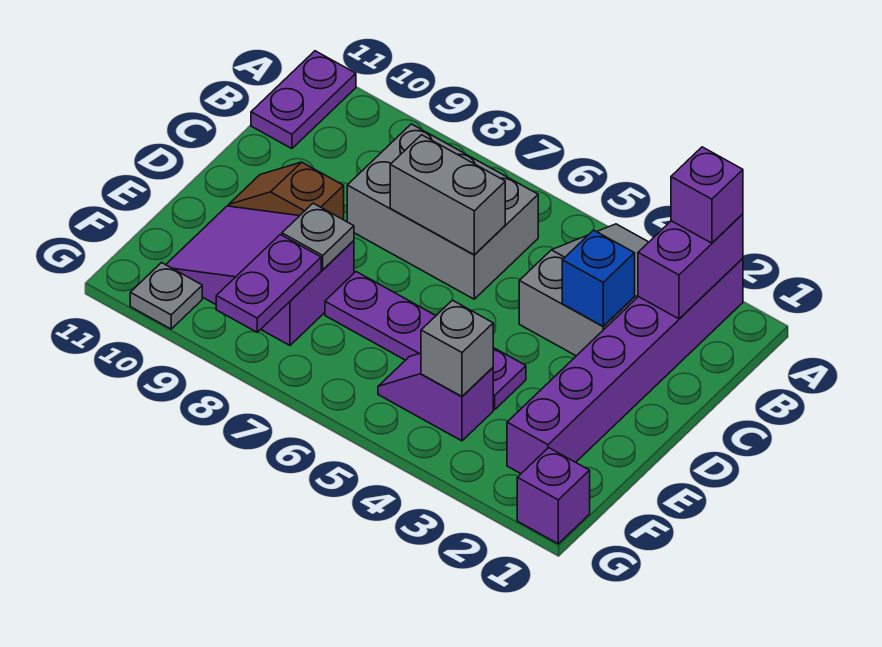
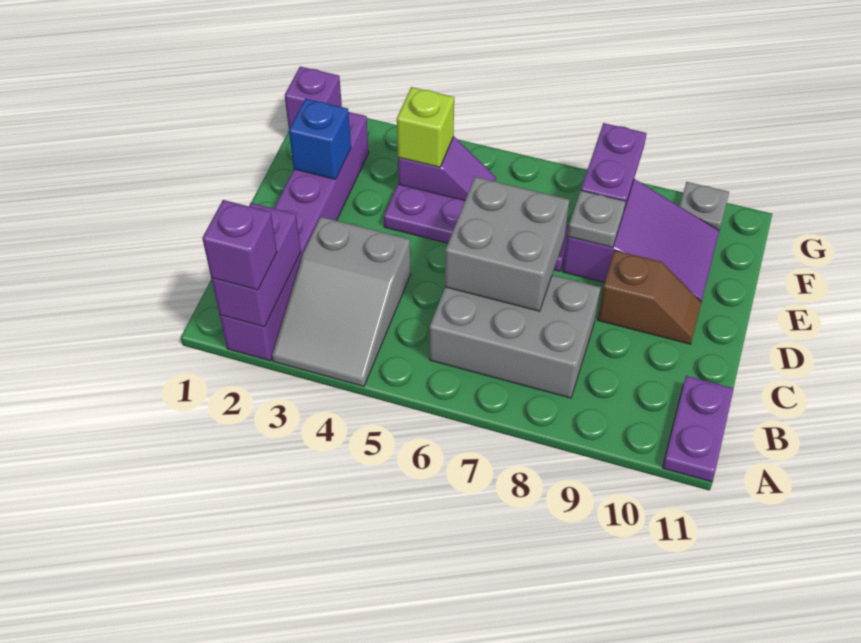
blue brick C3 level 2 -> blue brick E2 level 2
grey brick C6:C7 level 2 -> grey brick C6:D7 level 2
grey brick F4 level 2 -> lime brick F4 level 2

